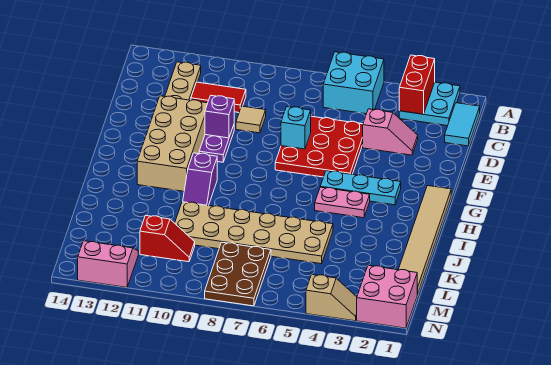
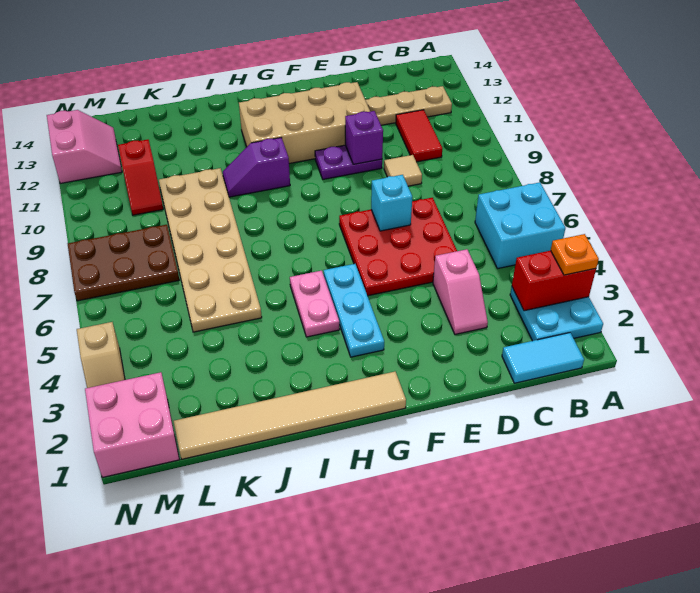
none -> orange plate A3 level 3

